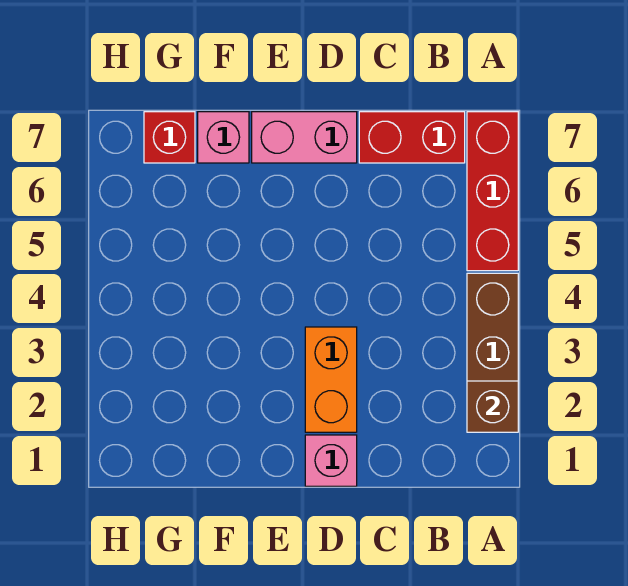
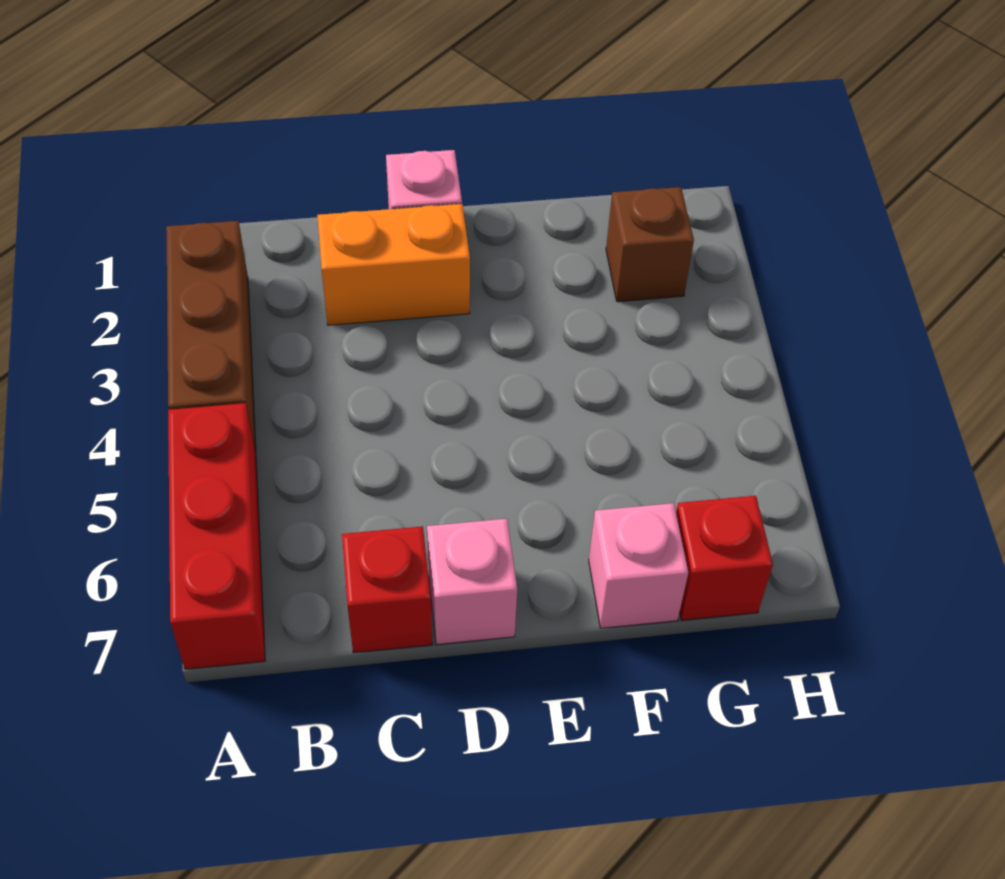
brown brick A2 level 2 -> brown brick G2 level 1
red brick B7:C7 level 1 -> red brick C7 level 1
orange brick D2:D3 level 1 -> orange brick C2:D2 level 1
pink brick D7:E7 level 1 -> pink brick D7 level 1

